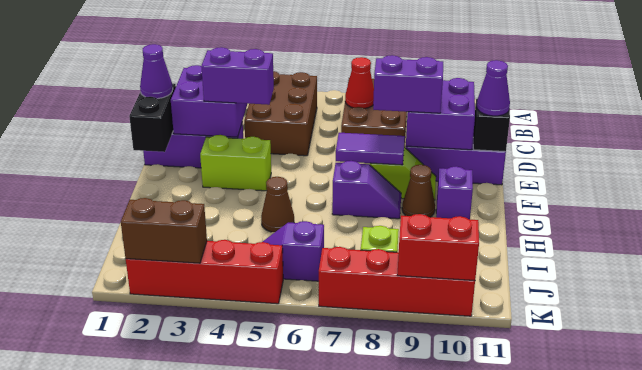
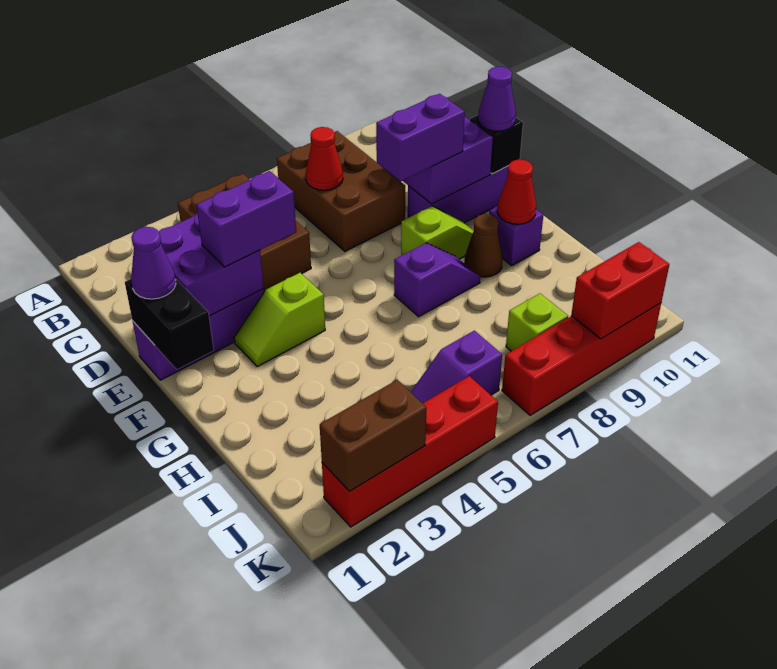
lime brick F3:F4 level 1 -> lime slope F3:F4 level 1 top 4
purple tile F7:F8 level 2 -> none
none -> red cone G10 level 2
brown cone H5 level 1 -> none

